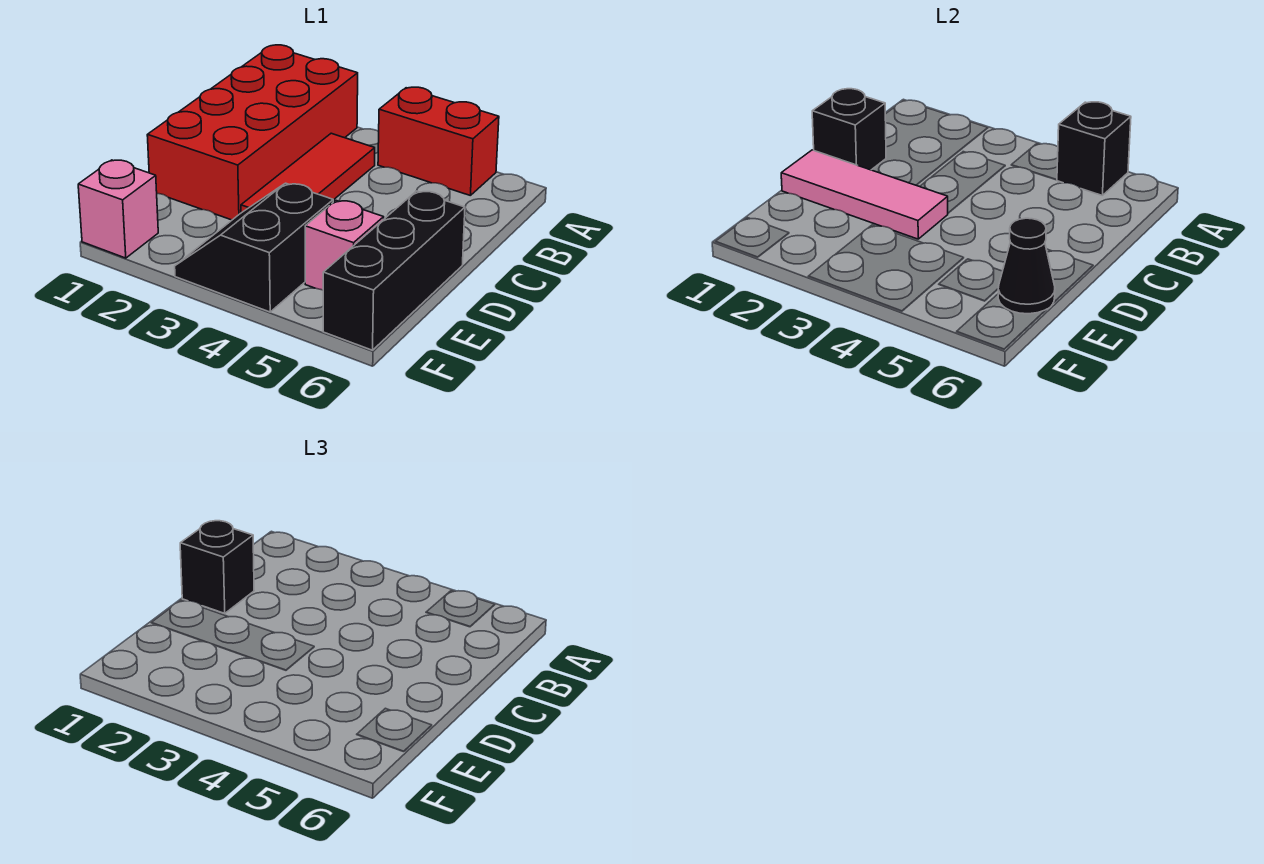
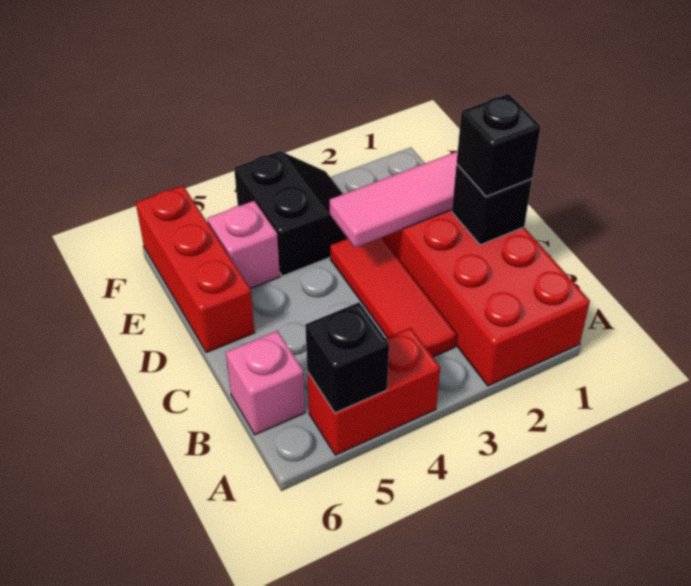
black brick D6:F6 level 1 -> red brick D6:F6 level 1
black cone E6 level 2 -> none
pink brick F1 level 1 -> pink brick B6 level 1

